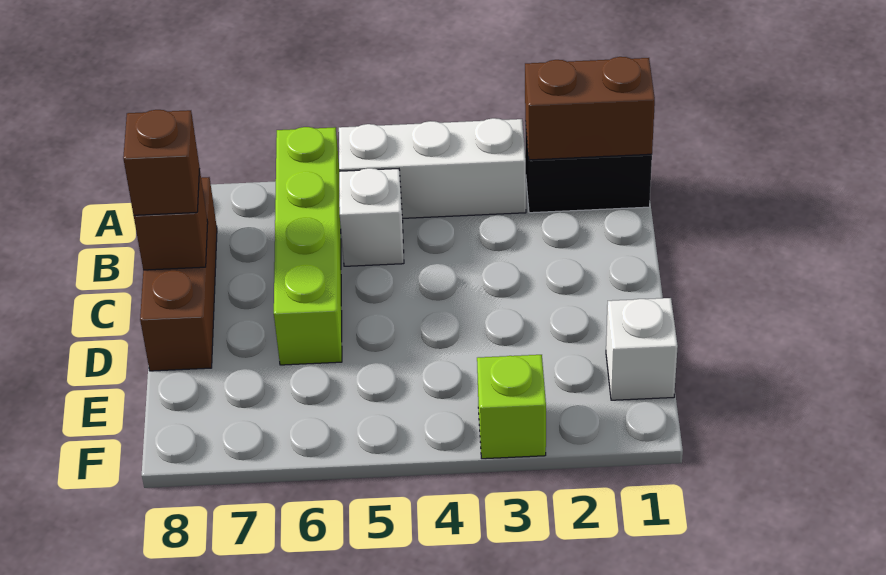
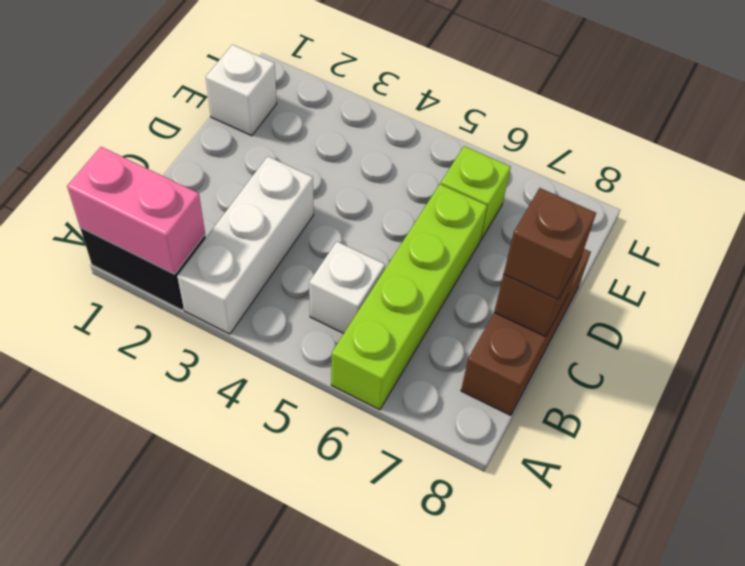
brown brick A1:A2 level 2 -> pink brick A1:A2 level 2
white brick A3:A5 level 1 -> white brick A3:C3 level 1
lime brick F3 level 1 -> lime brick E6 level 1

